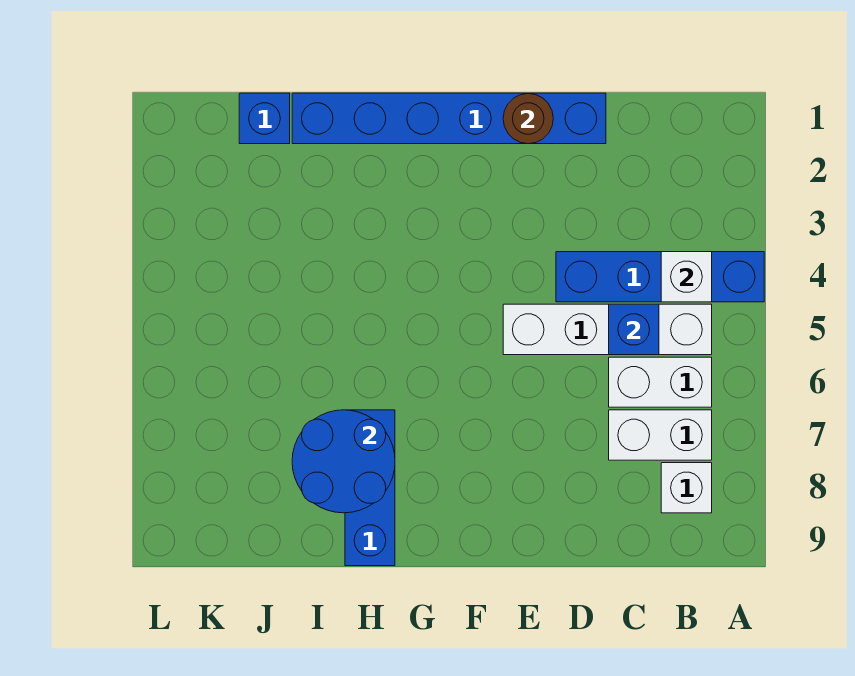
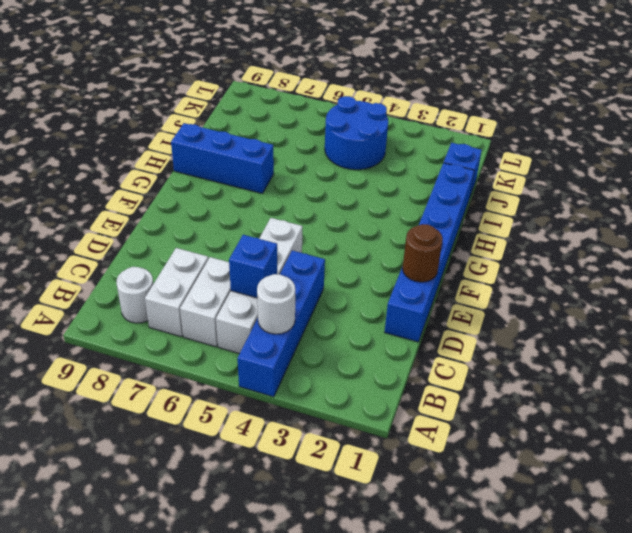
white brick B4 level 2 -> white round brick B4 level 2
white brick B8 level 1 -> white round brick B8 level 1
blue round brick H7:I8 level 2 -> blue round brick J4:K5 level 1

